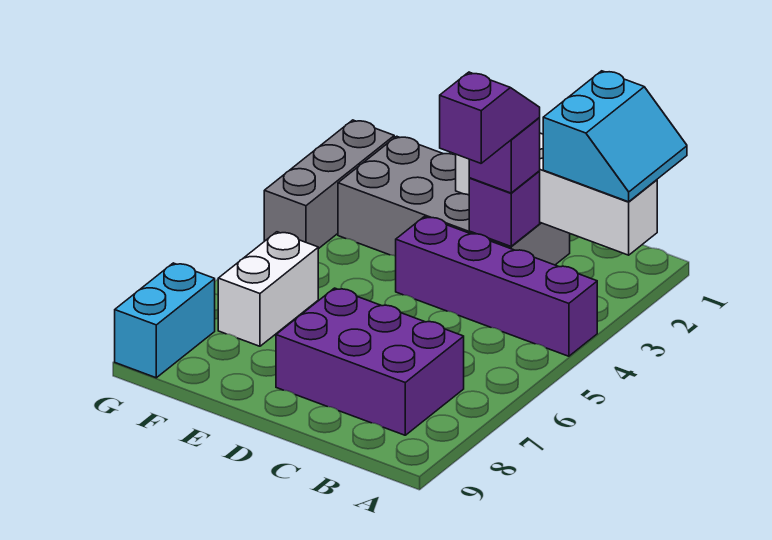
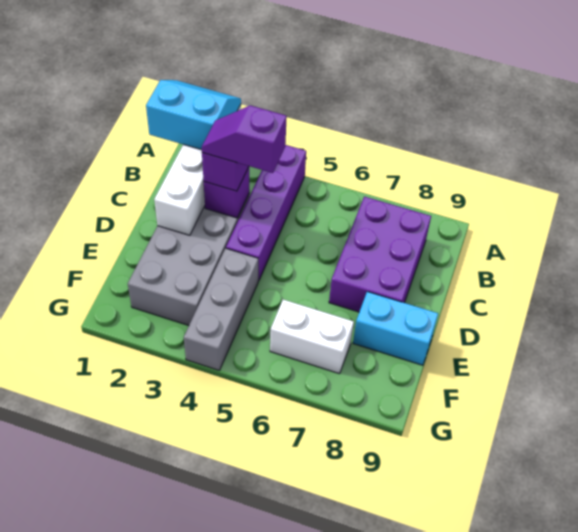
grey brick G2:G4 level 1 -> grey brick E4:G4 level 1
cyan brick G8:G9 level 1 -> cyan brick E8:E9 level 1

